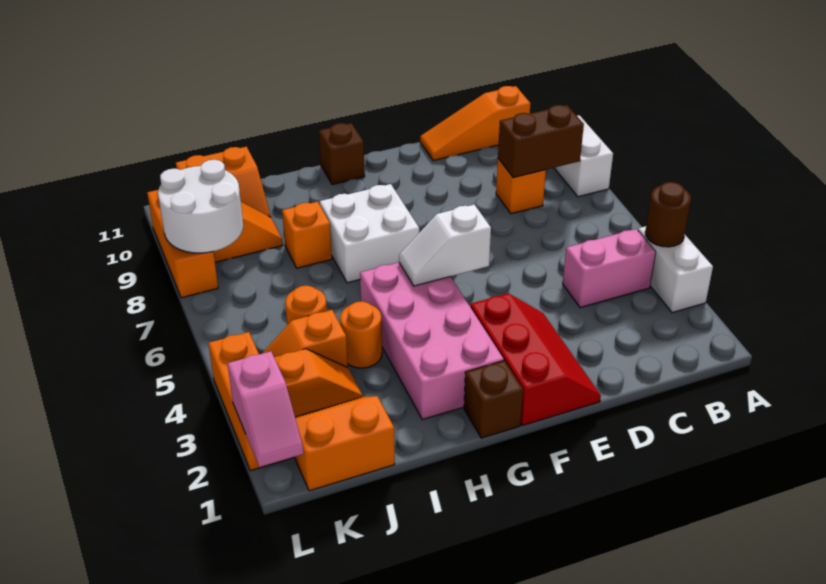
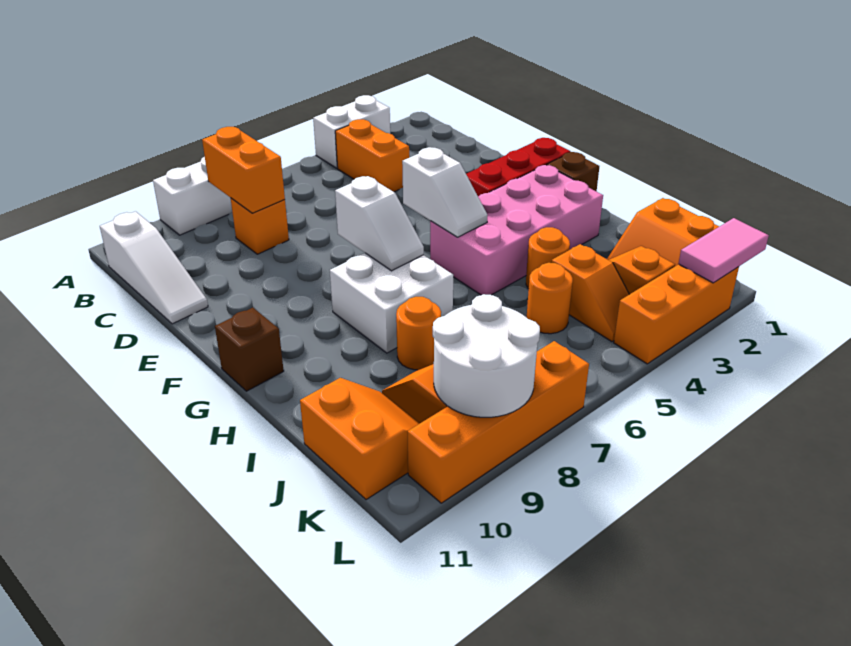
brown round brick A4 level 2 -> none
pink brick B4:C4 level 1 -> orange brick B4:C4 level 1
brown brick B8:C8 level 2 -> orange brick B8:C8 level 2
orange slope B11:D11 level 1 top B -> white slope B11:D11 level 1 top B
none -> white slope F7:G7 level 2 top F
orange brick I8 level 1 -> orange round brick I8 level 1
pink slope L1:L2 level 2 top 2 -> pink tile L1:L2 level 2
orange brick L8:L10 level 1 -> orange brick L7:L10 level 1

